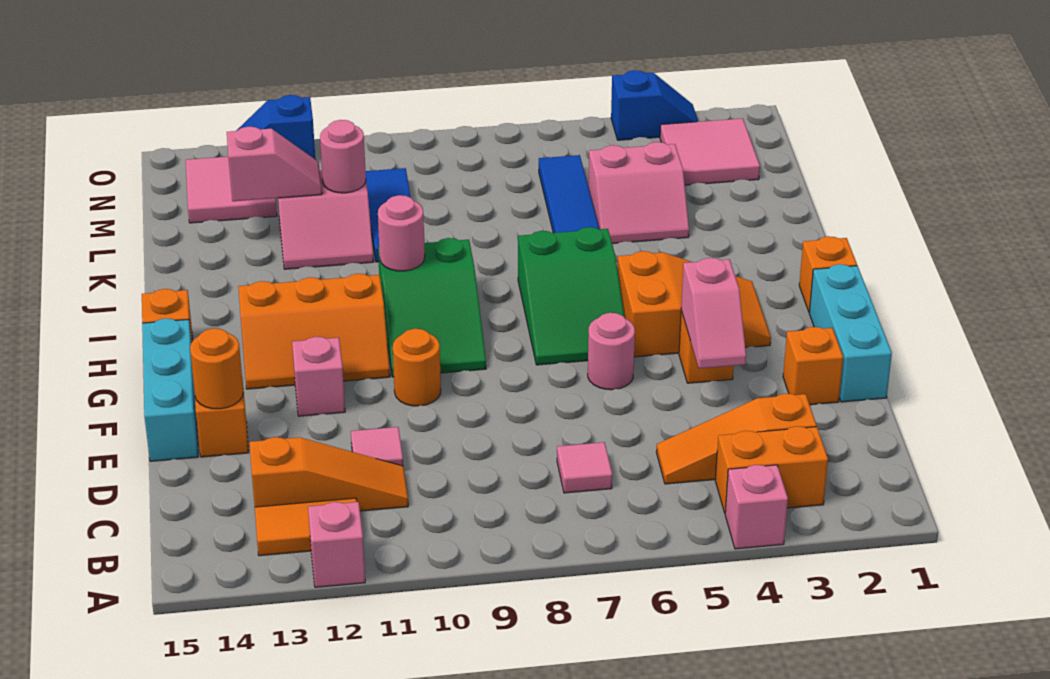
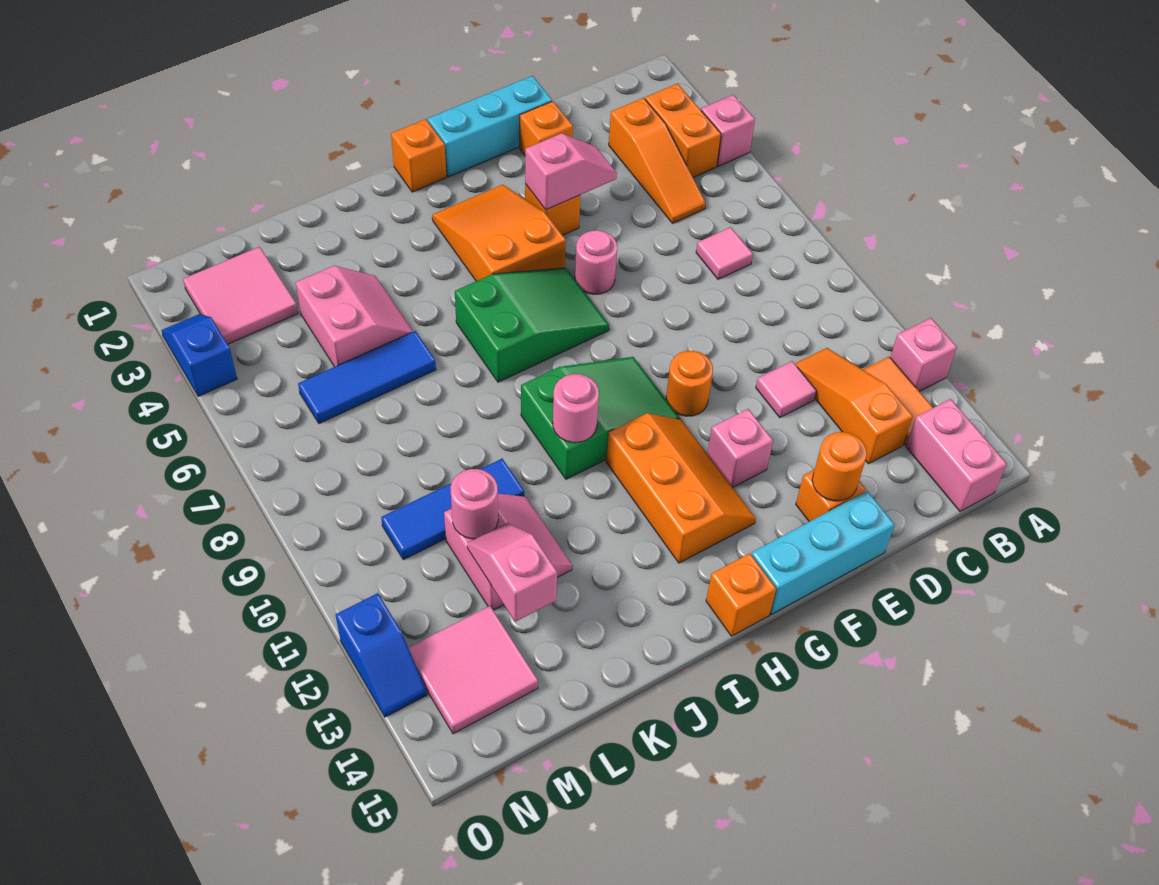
none -> pink brick B14:B15 level 1

